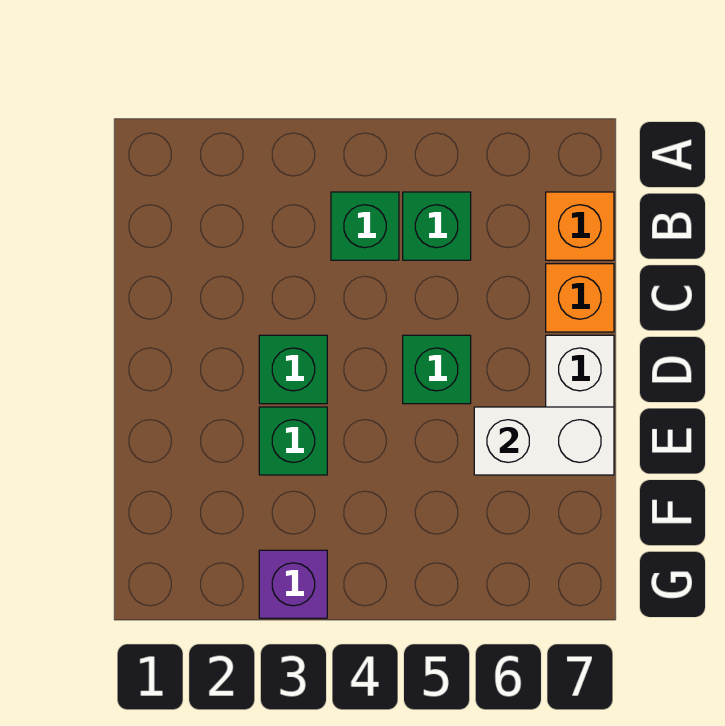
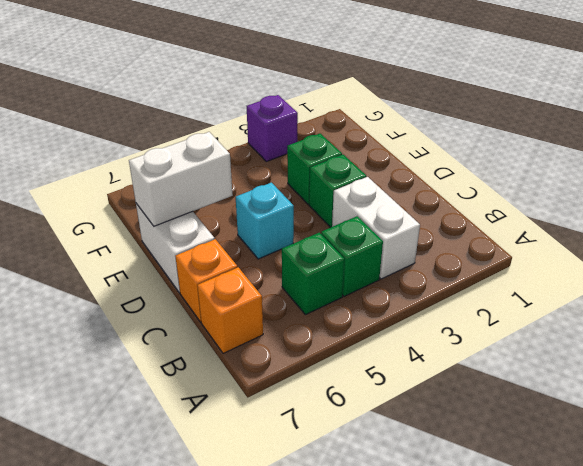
none -> white brick B3:C3 level 1
green brick D5 level 1 -> cyan brick D5 level 1

